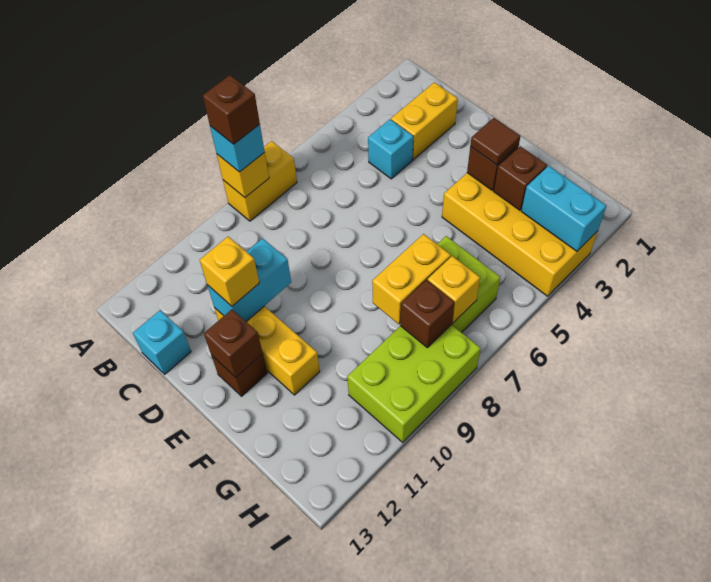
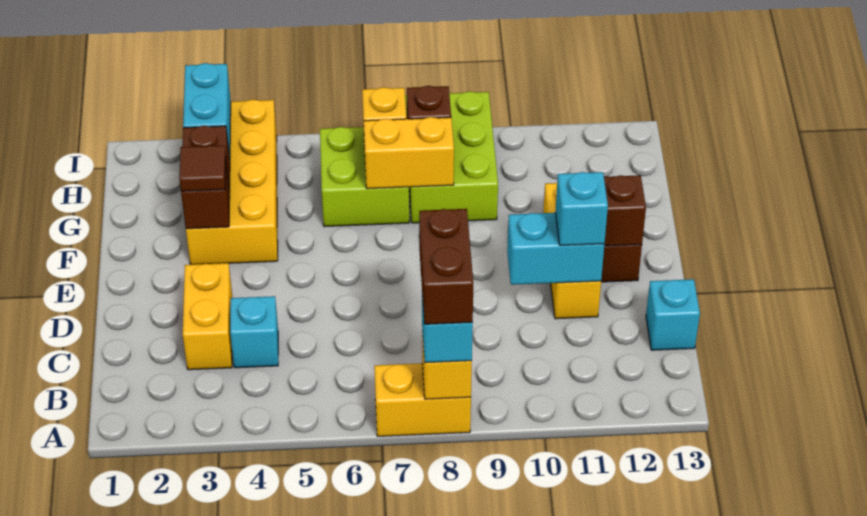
brown brick A8 level 4 -> brown brick A8:B8 level 4
yellow brick C2:C3 level 1 -> yellow brick C3:D3 level 1
yellow brick D11 level 3 -> cyan brick D11 level 3
lime brick H8:I10 level 1 -> lime brick G8:I9 level 1

